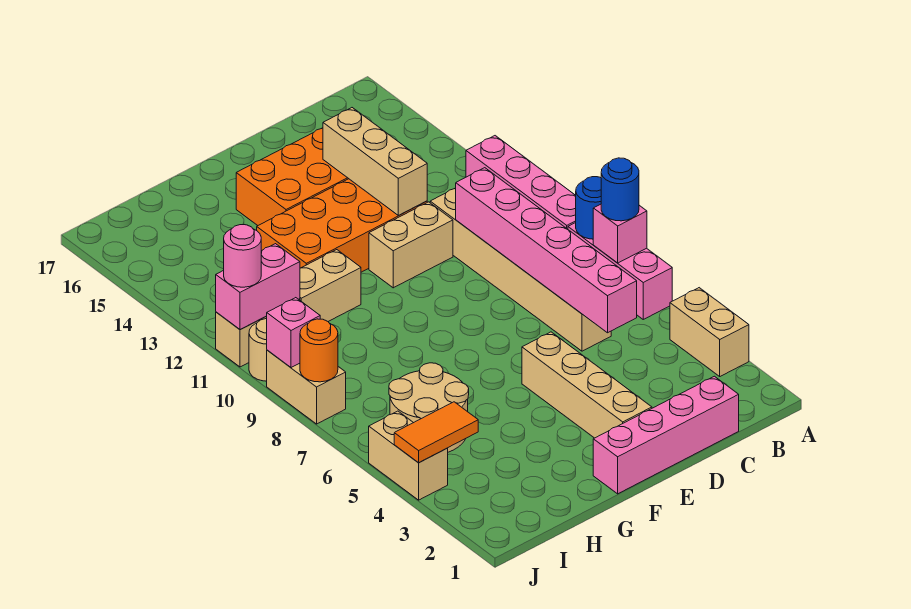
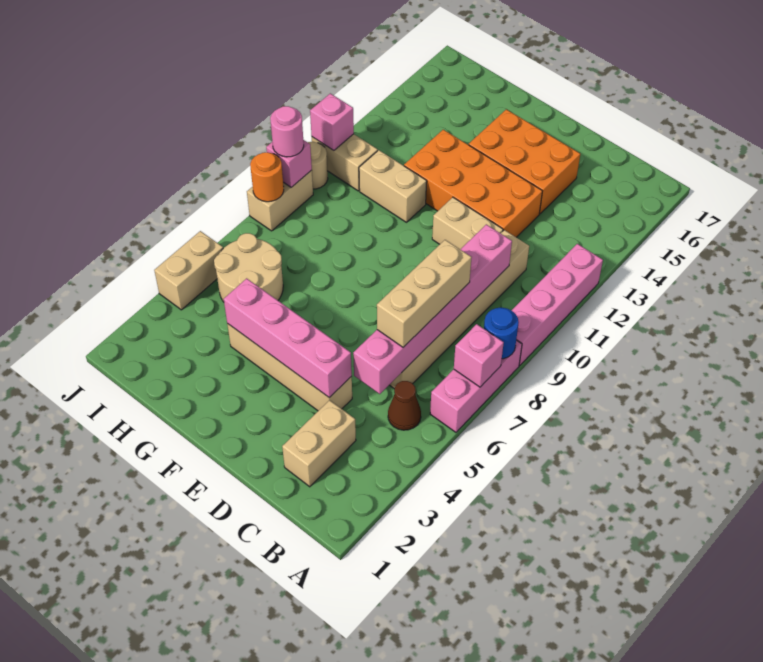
tan brick A3:A4 level 1 -> tan brick C2:C3 level 1
blue round brick A7 level 3 -> none
none -> brown cone B5 level 1
pink brick C1:F1 level 1 -> pink brick D4:G4 level 2
tan brick D12:D14 level 2 -> tan brick C6:C8 level 3
tan brick E2:E5 level 1 -> tan brick D4:G4 level 1
orange tile I4:J4 level 2 -> none
pink brick I11:J11 level 2 -> pink brick J11 level 2
pink round brick J11 level 3 -> pink round brick J9 level 3

